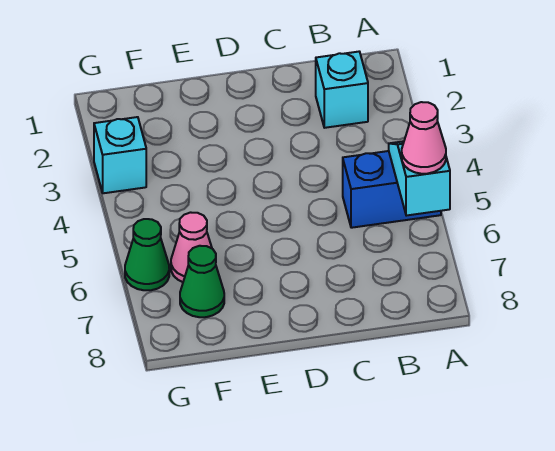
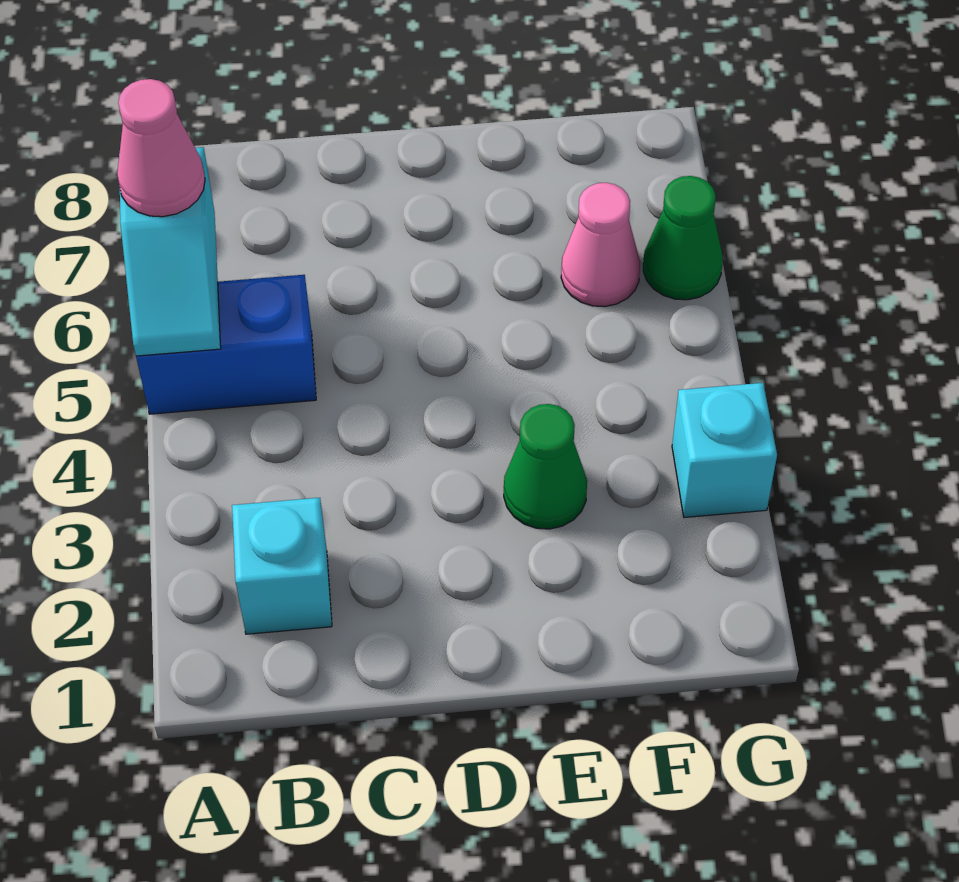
green cone F7 level 1 -> green cone E3 level 1

